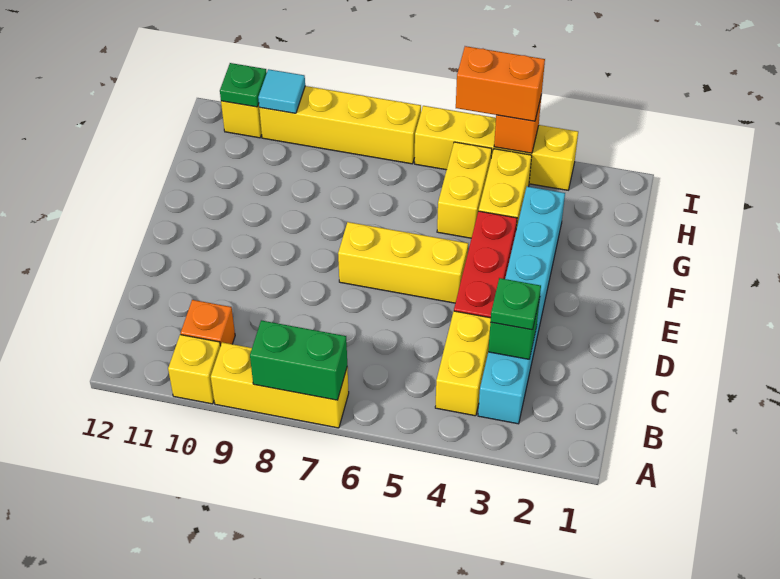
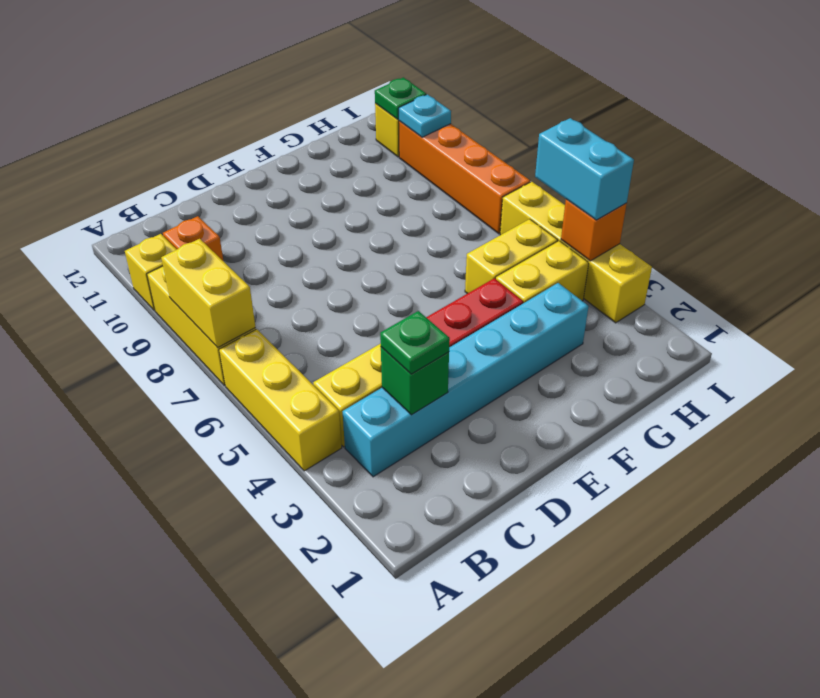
green brick A7:A8 level 2 -> yellow brick A7:A8 level 2
yellow brick E5:E7 level 1 -> yellow brick A4:A6 level 1
orange brick I4:I5 level 3 -> cyan brick I4:I5 level 3
yellow brick I7:I10 level 1 -> orange brick I7:I10 level 1
cyan tile I10 level 2 -> cyan plate I10 level 2

